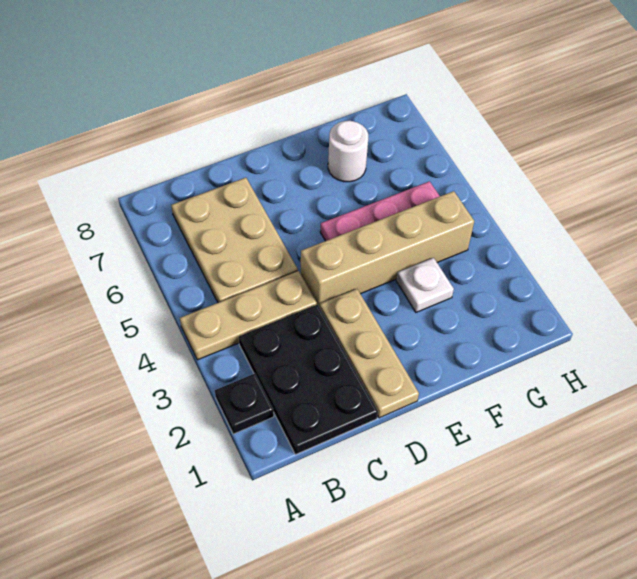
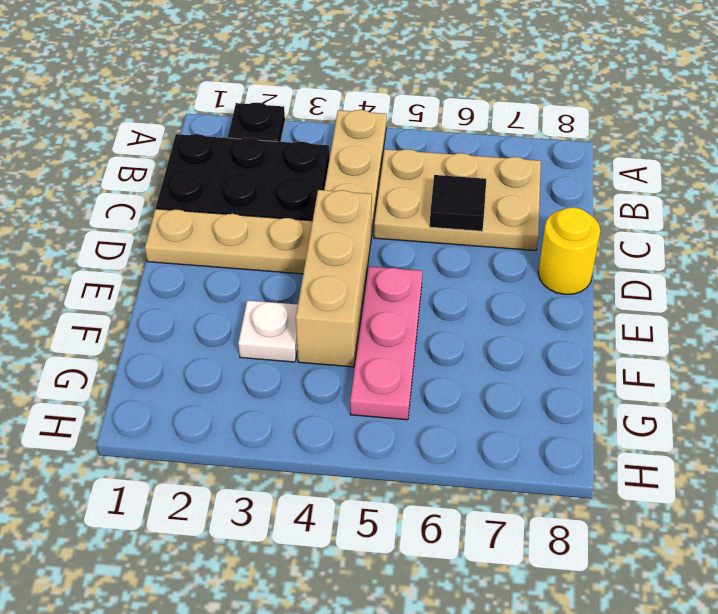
none -> black tile C6 level 2
tan brick D4:G4 level 1 -> tan brick D4:F4 level 1
none -> yellow round brick D8 level 1
white round brick F7 level 1 -> none

